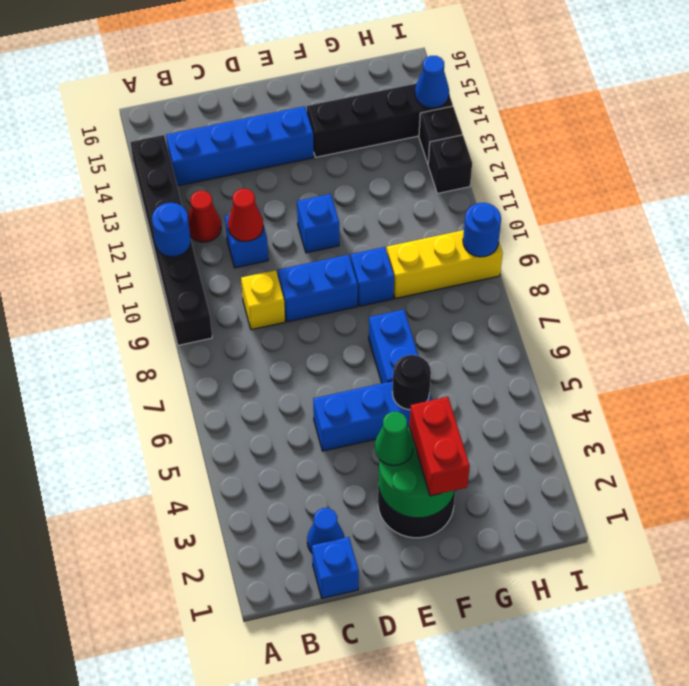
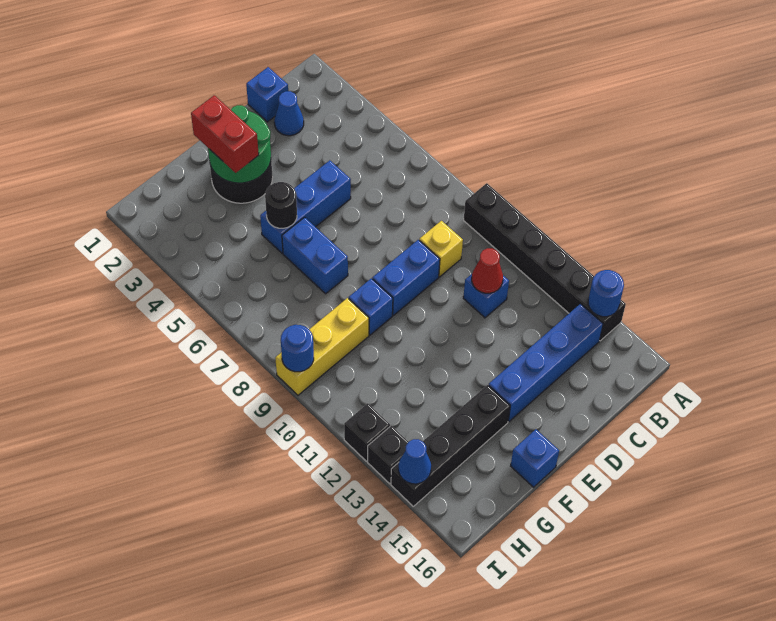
blue round brick A11 level 2 -> blue round brick A14 level 2
red cone B12 level 1 -> none
green cone E3 level 3 -> none
blue brick E11 level 1 -> blue brick F16 level 1

